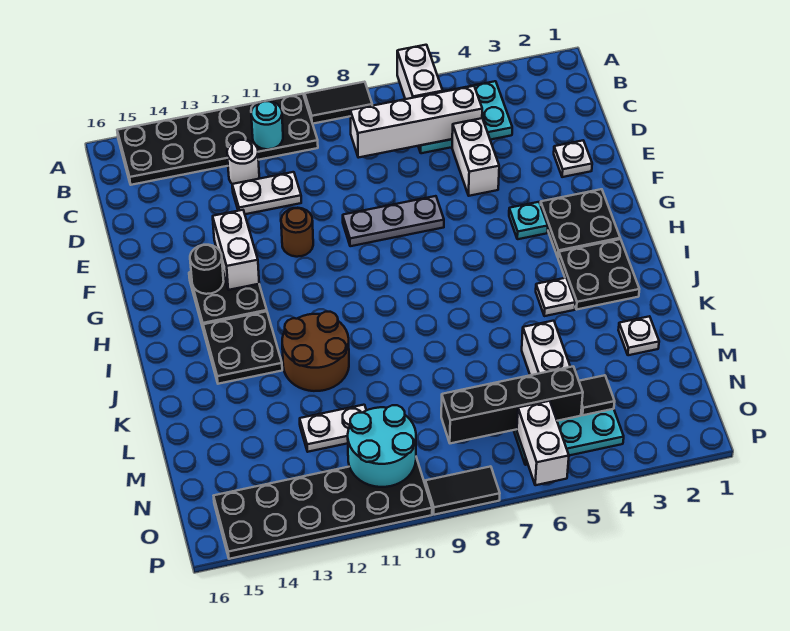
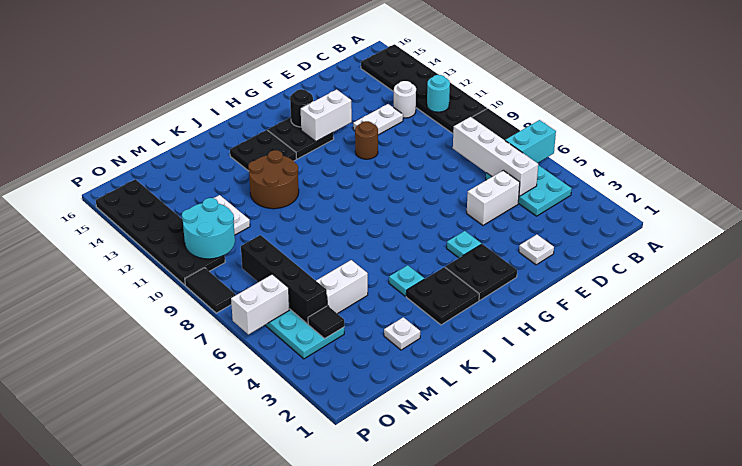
white brick A6:B6 level 2 -> cyan brick A6:B6 level 2
white plate D11:D12 level 1 -> white plate D12:E12 level 1
grey plate F7:F9 level 1 -> none
white plate J4 level 1 -> cyan plate J4 level 1

